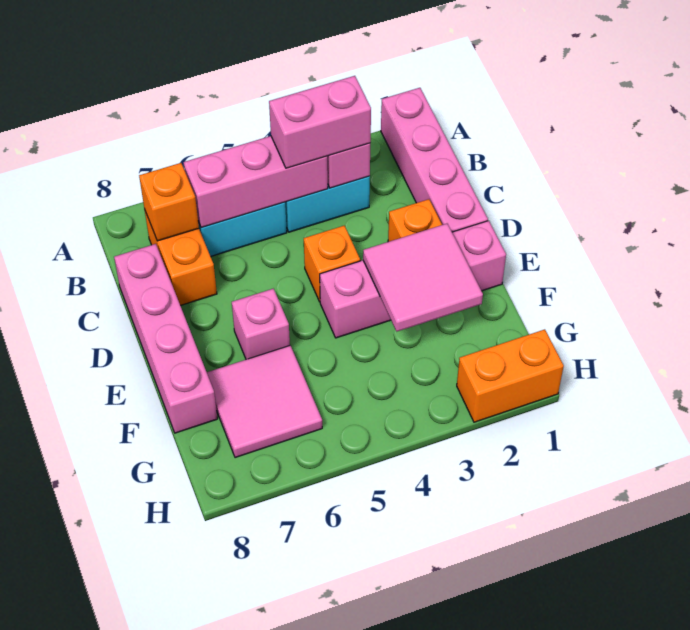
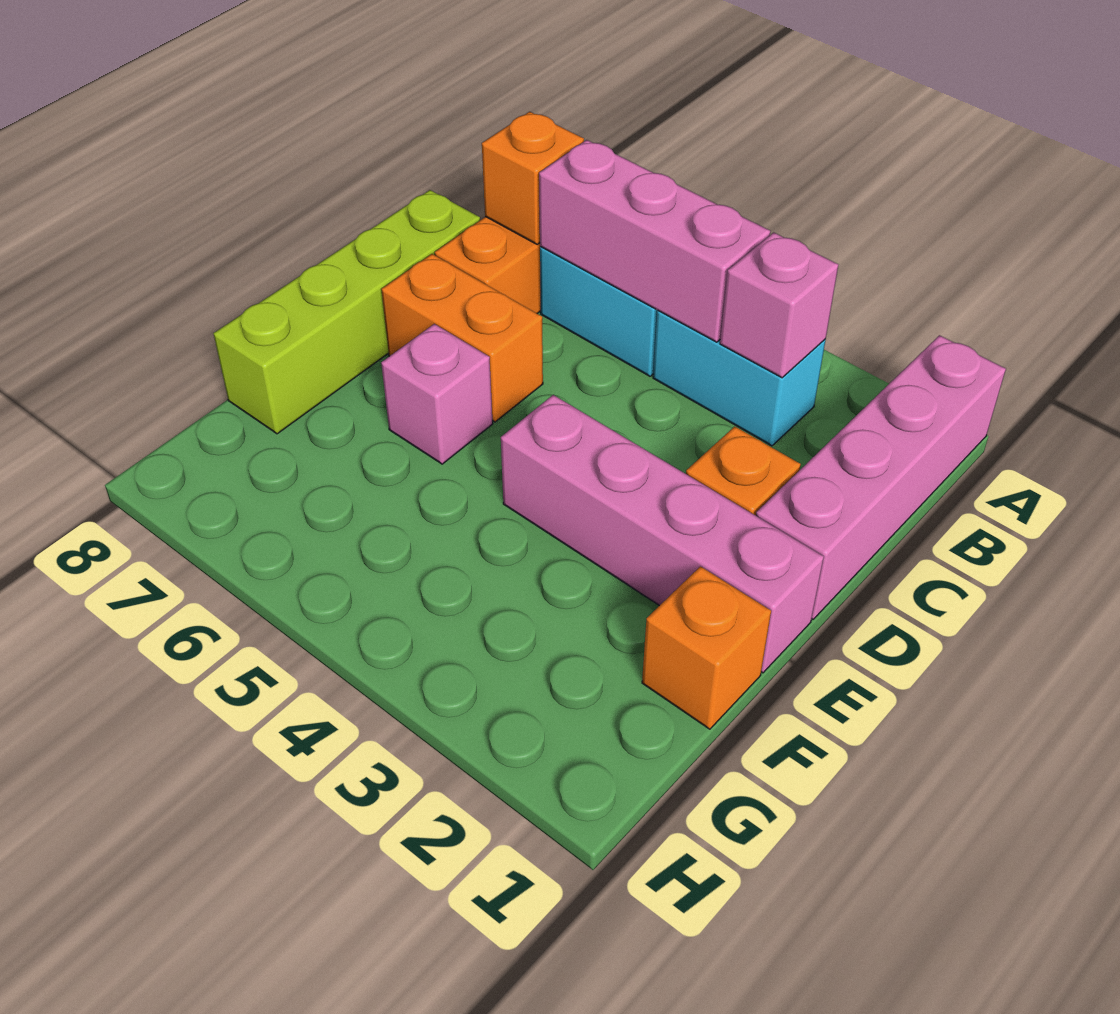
pink brick B3:B4 level 3 -> none
pink brick C8:F8 level 1 -> lime brick C8:F8 level 1
orange brick D4 level 1 -> orange brick F1 level 1
pink tile E2:F3 level 2 -> none
pink tile F6:G7 level 1 -> none
orange brick H1:H2 level 1 -> orange brick D6:D7 level 1

